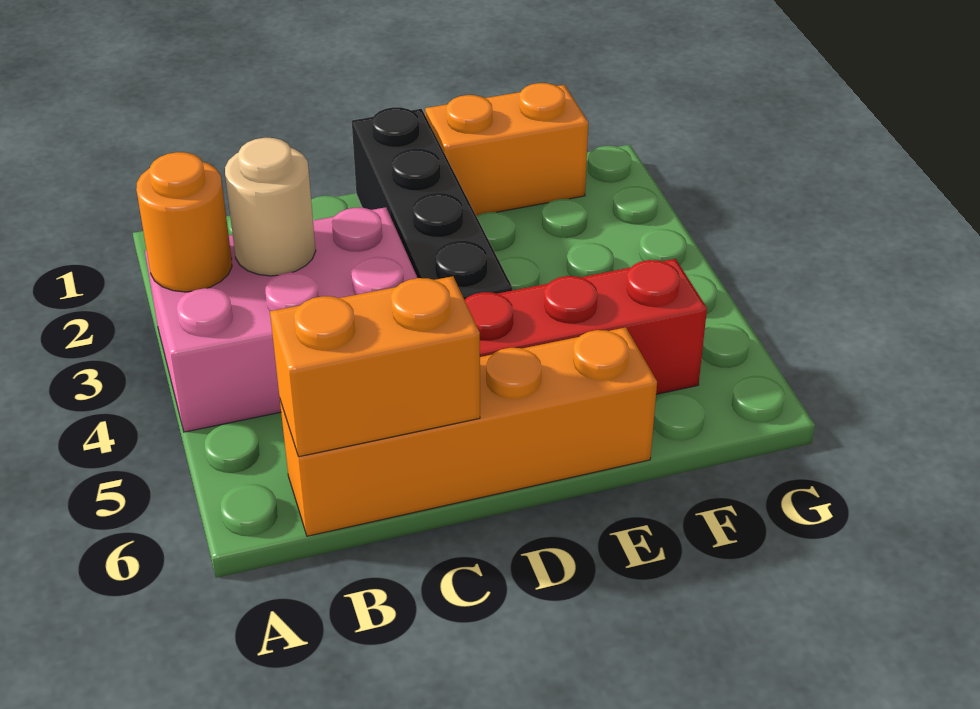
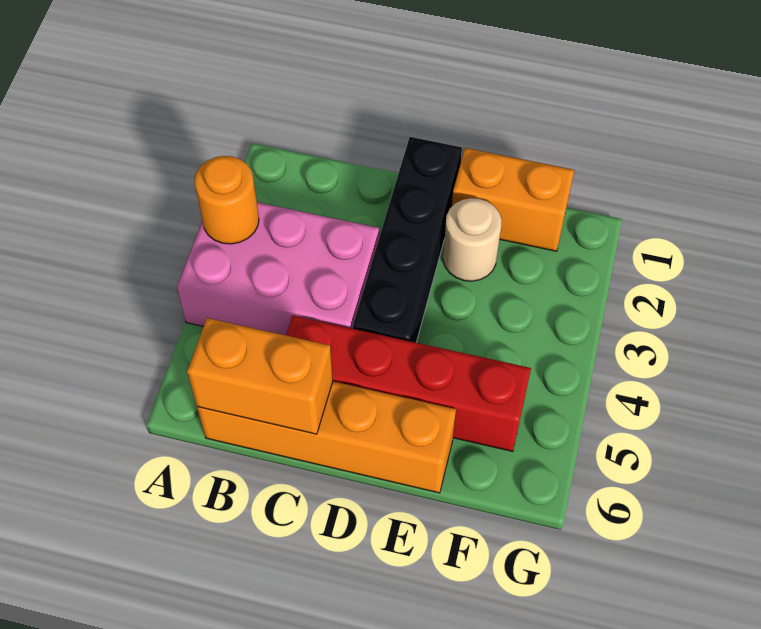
tan round brick B3 level 2 -> tan round brick E2 level 1

